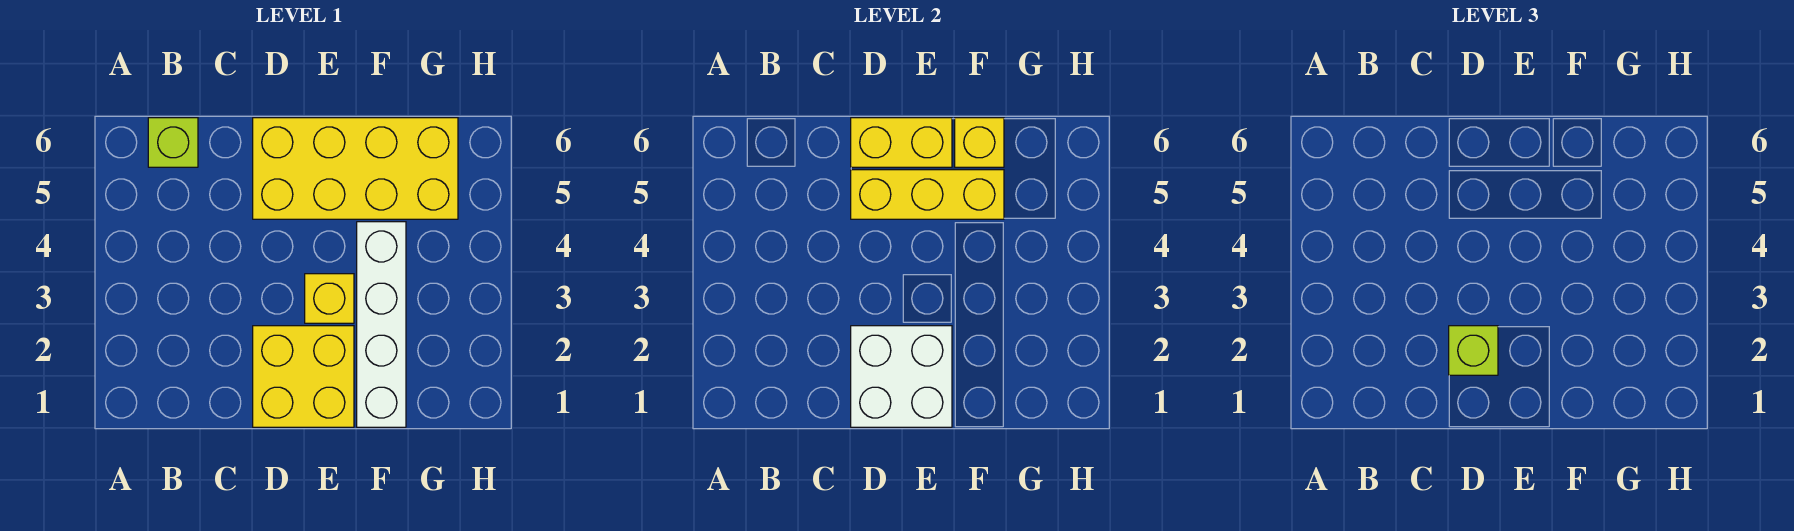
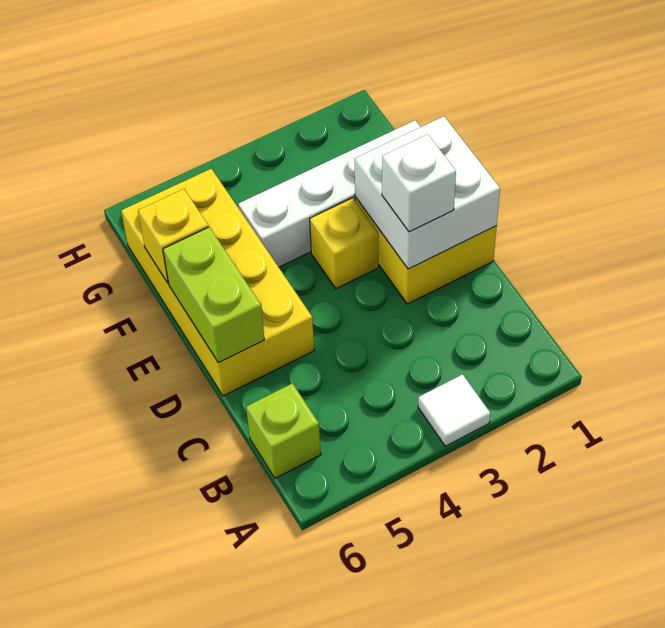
none -> white tile A3 level 1
lime brick D2 level 3 -> white brick D2 level 3
yellow brick D5:F5 level 2 -> none
yellow brick D6:E6 level 2 -> lime brick D6:E6 level 2

